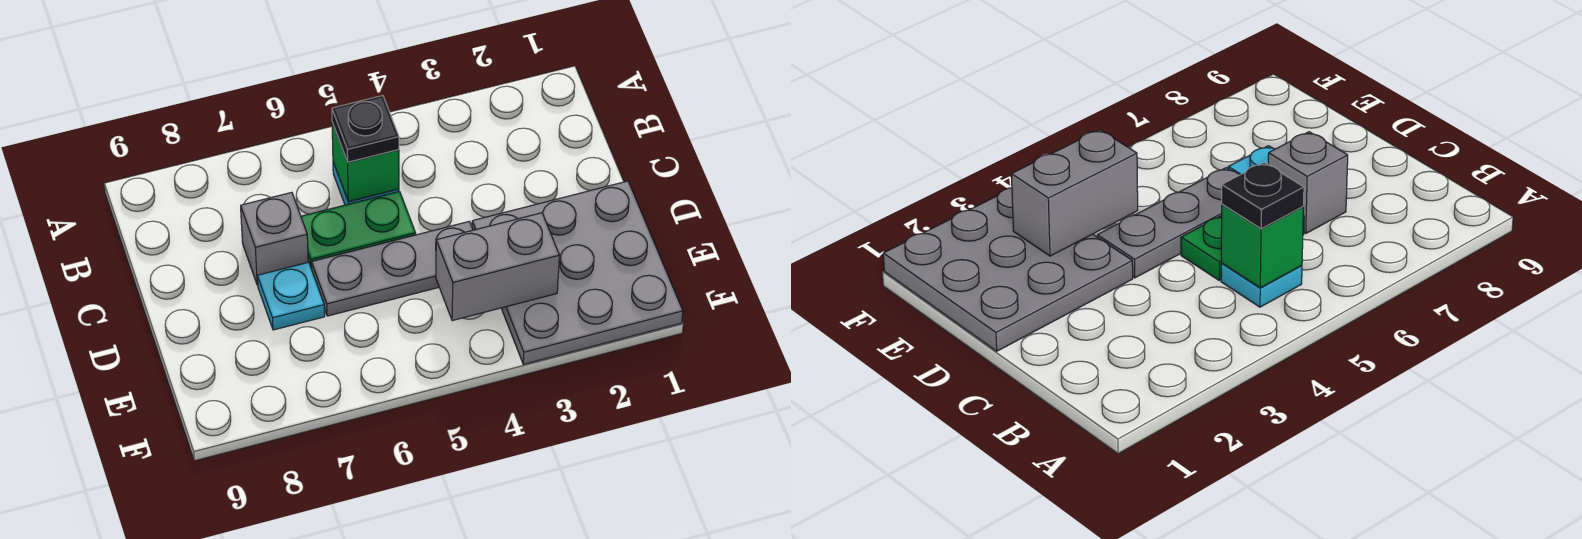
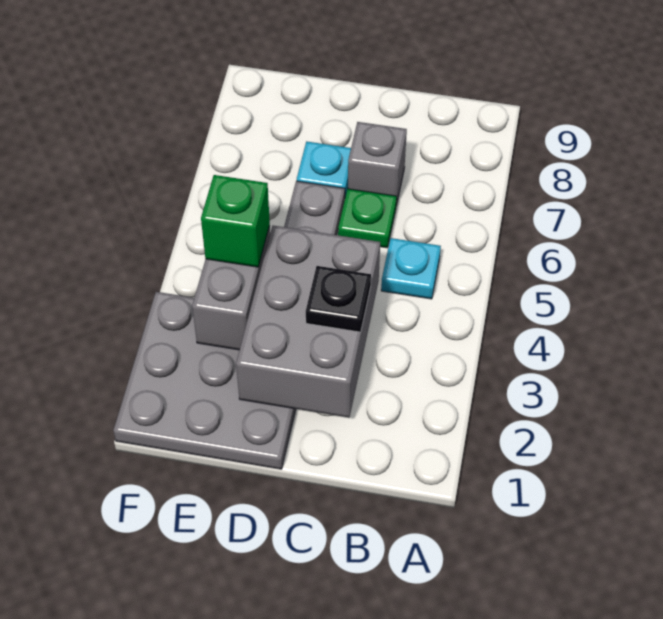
green brick B5 level 2 -> green brick E4 level 3
black plate B5 level 3 -> black plate C3 level 3
none -> grey brick C2:D4 level 2
green plate C5:C6 level 1 -> green plate C6 level 1

